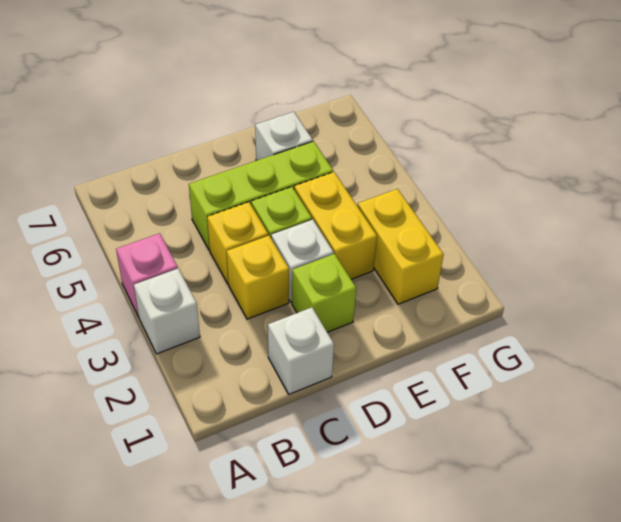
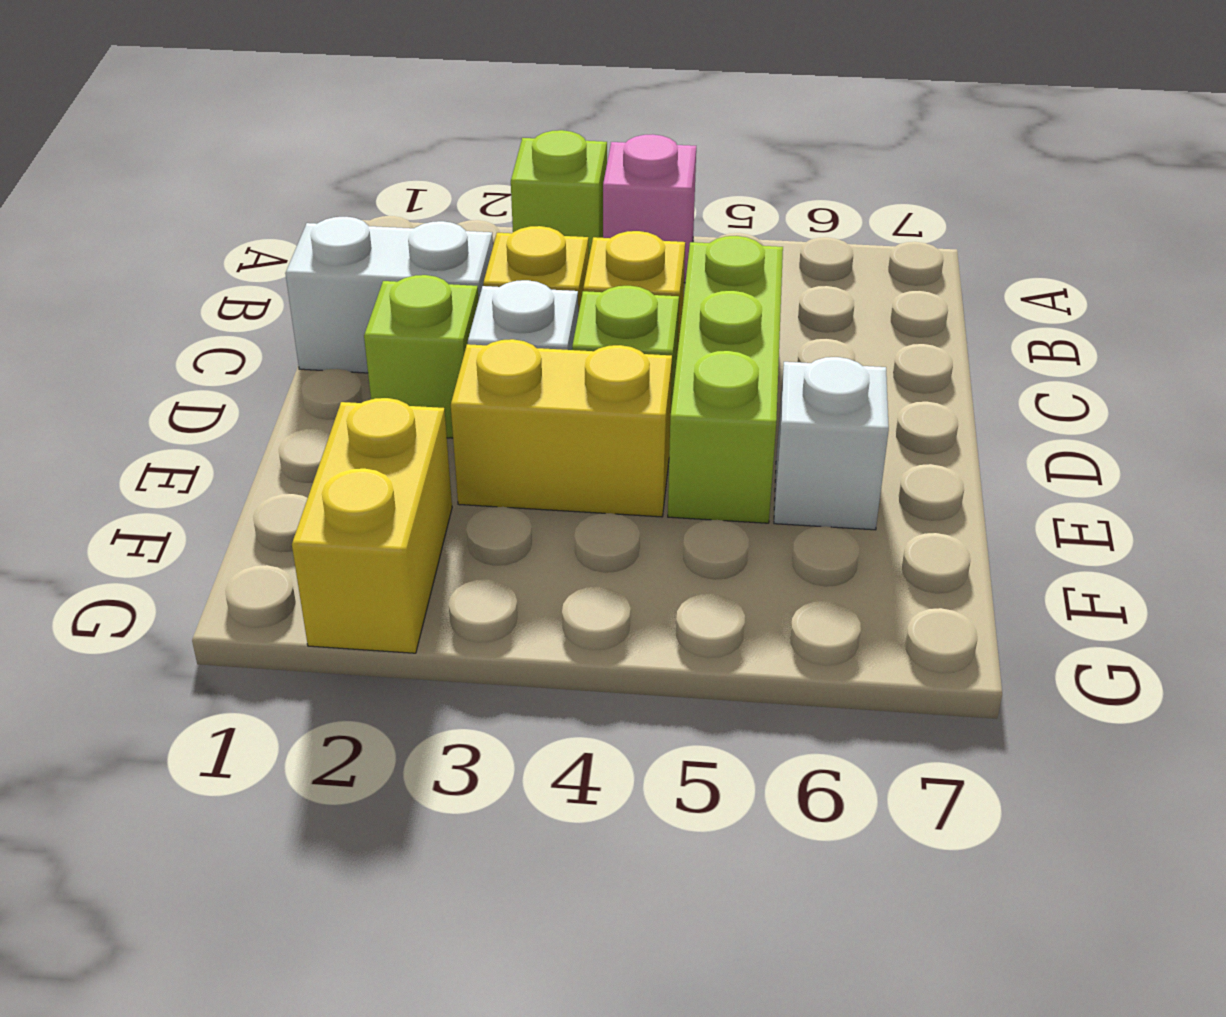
white brick A3 level 1 -> lime brick A3 level 1
white brick C1 level 1 -> white brick C1:C2 level 1
yellow brick F2:F3 level 1 -> yellow brick F2:G2 level 1

